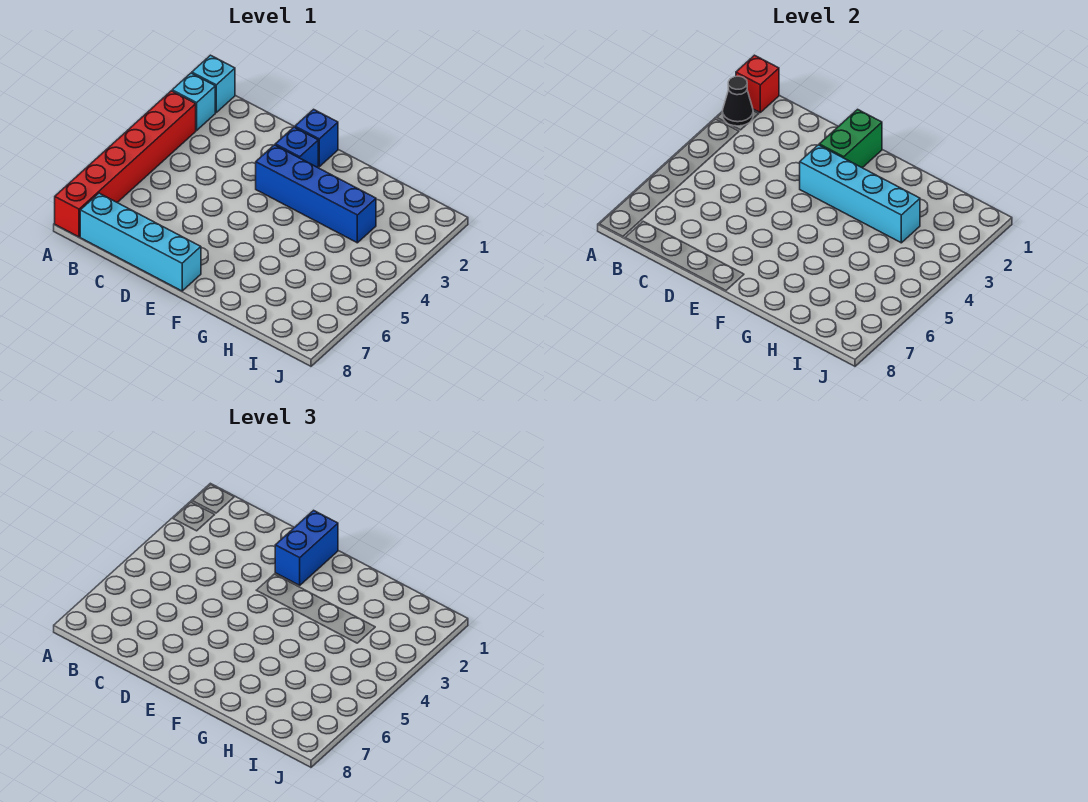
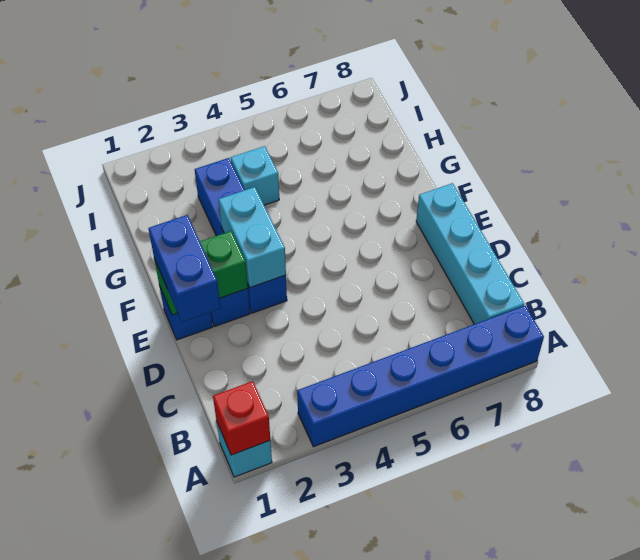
cyan brick A2 level 1 -> cyan brick H4 level 1
black cone A2 level 2 -> none
red brick A3:A8 level 1 -> blue brick A3:A8 level 1
blue brick E1:E2 level 3 -> blue brick D1:E1 level 3
cyan brick E3:H3 level 2 -> cyan brick E3:F3 level 2

